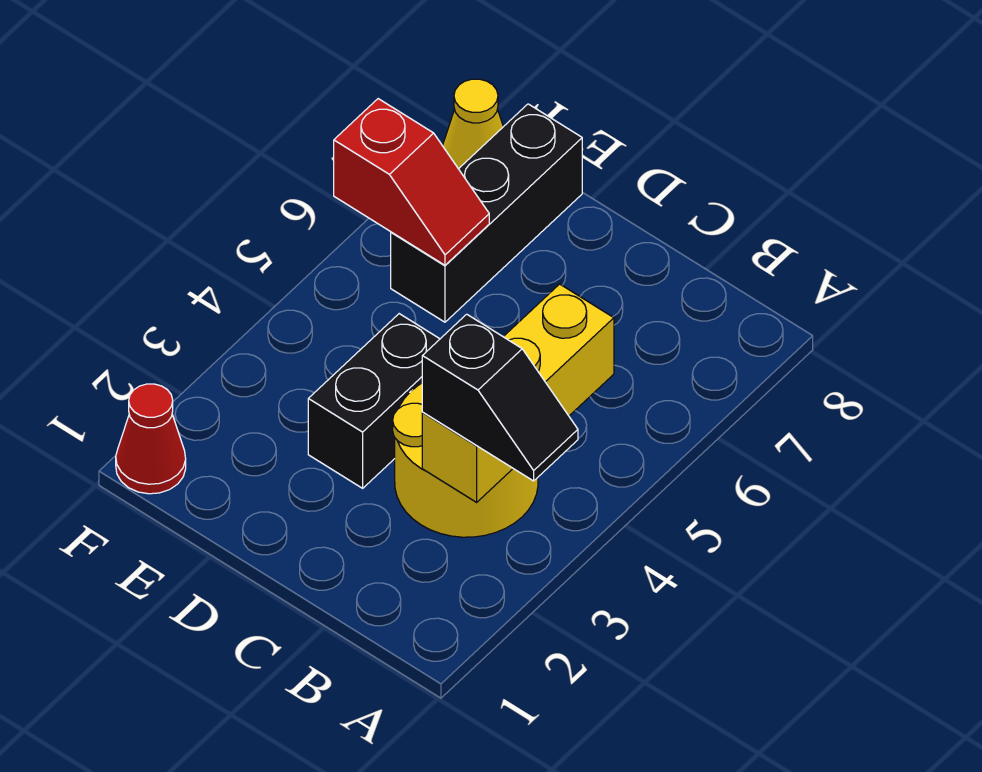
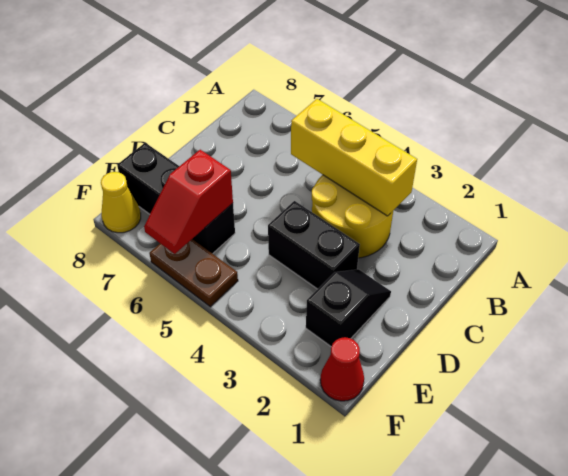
black slope A3:B3 level 3 top B -> black slope D2:E2 level 1 top E
red slope E6:F6 level 2 top F -> red slope E6:F6 level 2 top E
none -> brown plate F5:F6 level 1

